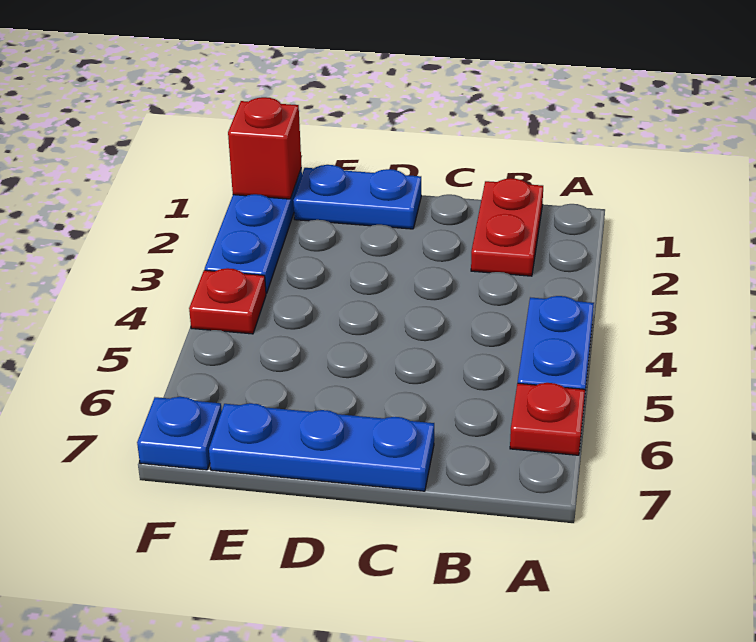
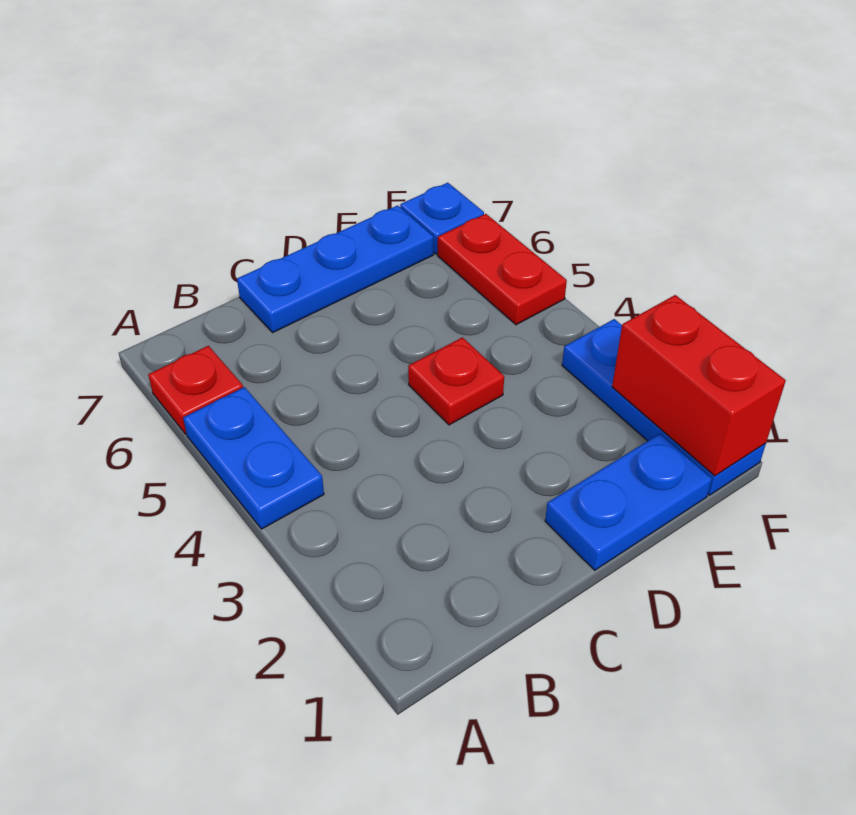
red plate B1:B2 level 1 -> red plate F5:F6 level 1
red brick F1 level 2 -> red brick F1:F2 level 2
red plate F4 level 1 -> red plate D4 level 1

